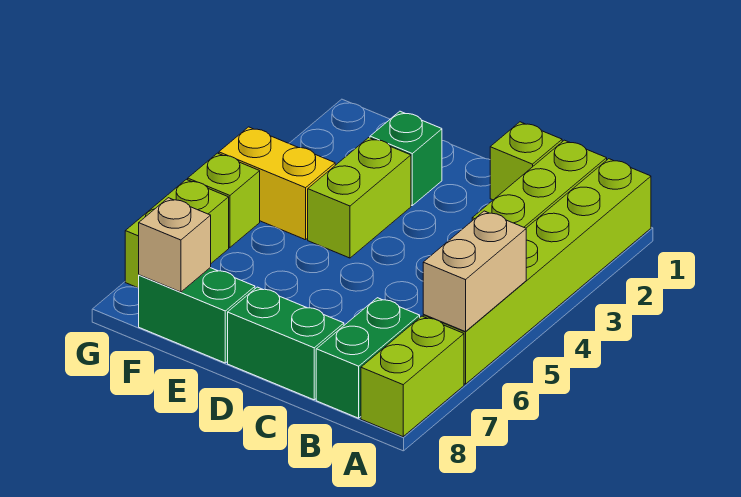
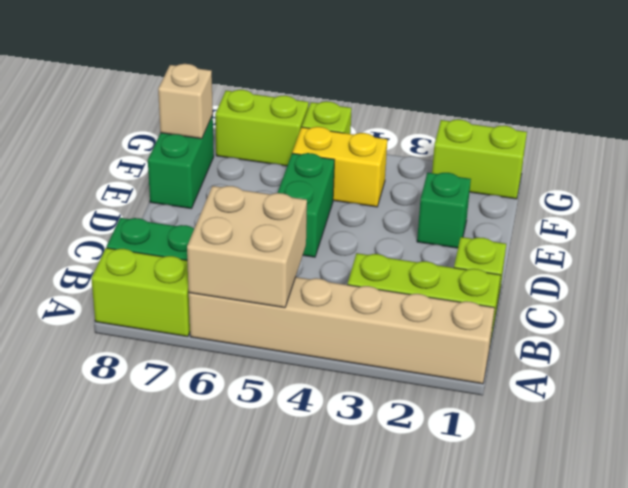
lime brick A1:A6 level 1 -> tan brick A1:A6 level 1
tan brick A5:A6 level 2 -> tan brick A5:B6 level 2
green brick C8:D8 level 1 -> green brick D5:E5 level 1
lime brick E3:E4 level 1 -> lime brick G1:G2 level 1
yellow brick F4:G4 level 1 -> yellow brick F4:F5 level 1

